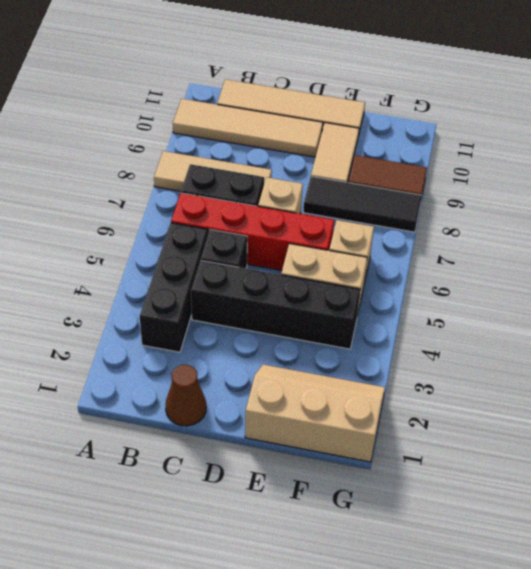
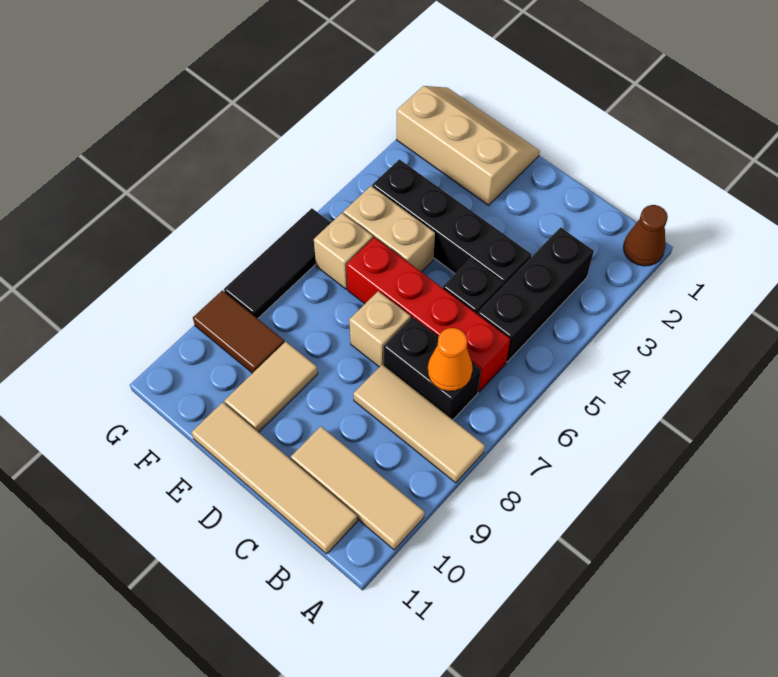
tan tile A10:D10 level 1 -> tan tile A10:C10 level 1
none -> orange cone B7 level 2
brown cone C1 level 1 -> brown cone A1 level 1
tan slope E1:G2 level 1 top 1 -> tan slope E1:G2 level 1 top 2
black tile E8:G8 level 1 -> black tile G6:G8 level 1

